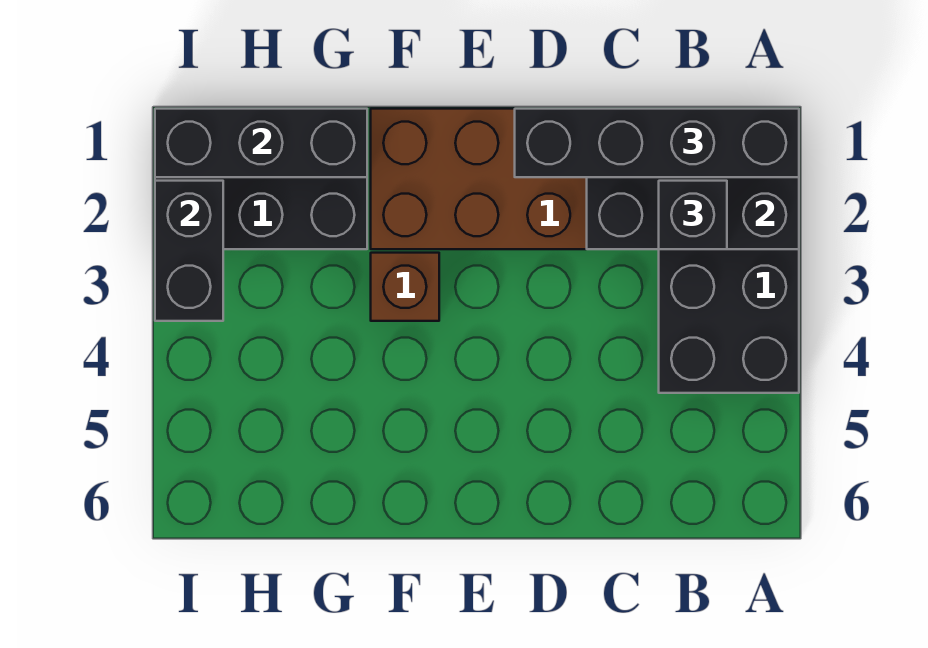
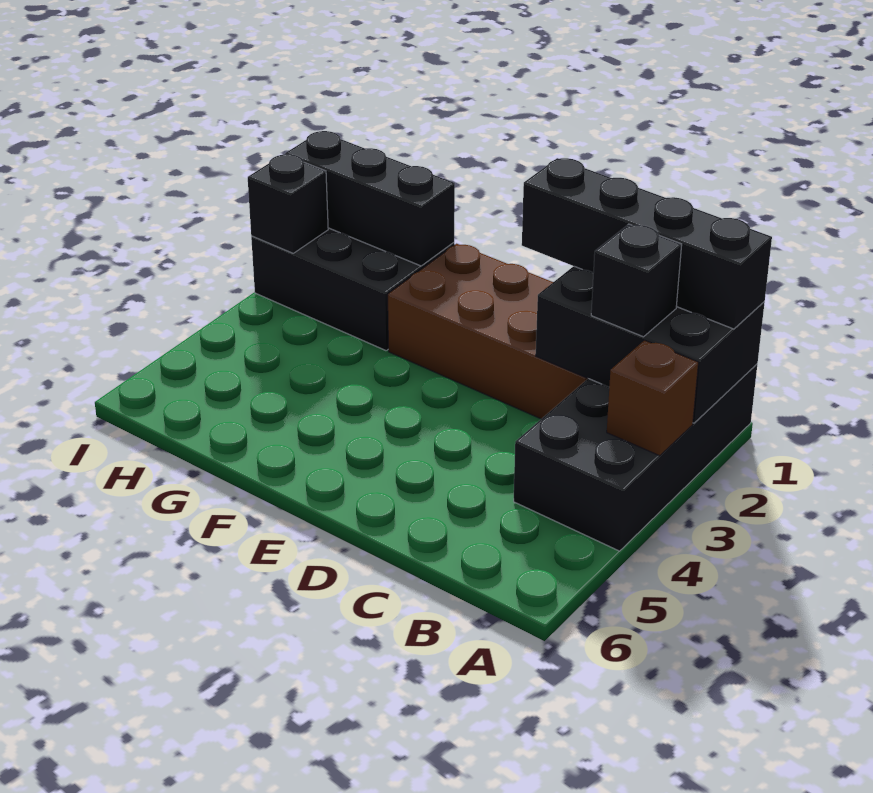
brown brick F3 level 1 -> brown brick A3 level 2
black brick I2:I3 level 2 -> black brick I2 level 2

